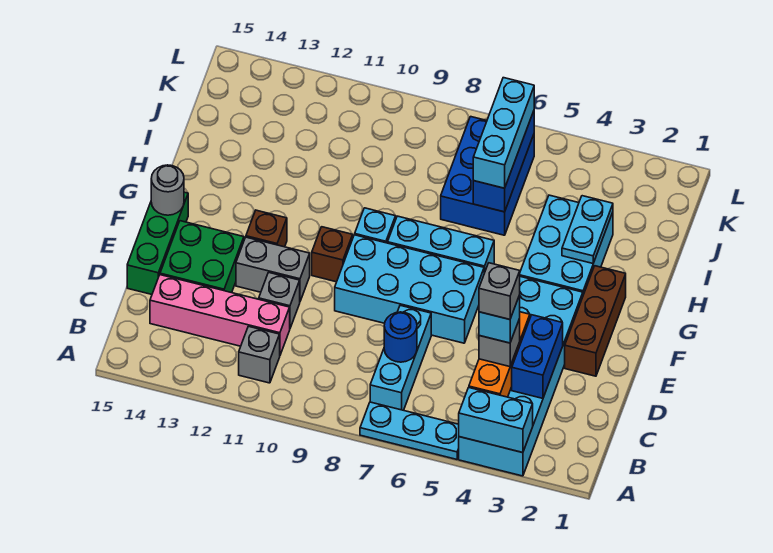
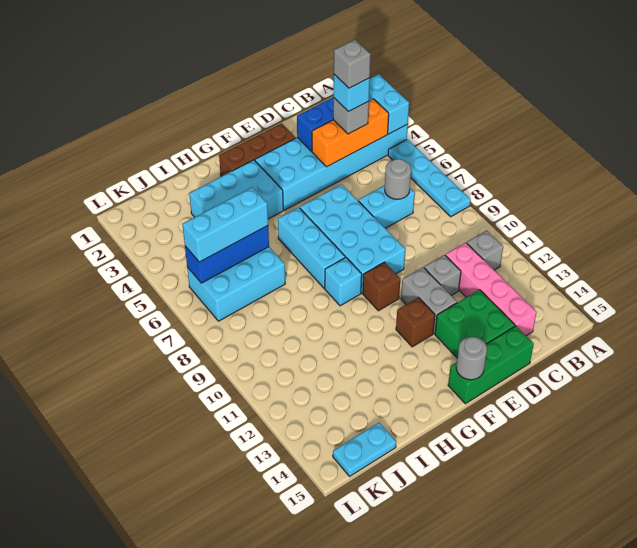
cyan plate A5:A7 level 1 -> cyan plate A5:A8 level 1
cyan brick B7:D7 level 1 -> cyan brick C7:D7 level 1
blue round brick C7 level 2 -> grey round brick C7 level 2
cyan plate H3:I3 level 2 -> cyan plate J15:K15 level 1
blue brick I6:K7 level 1 -> cyan brick I6:K7 level 1

